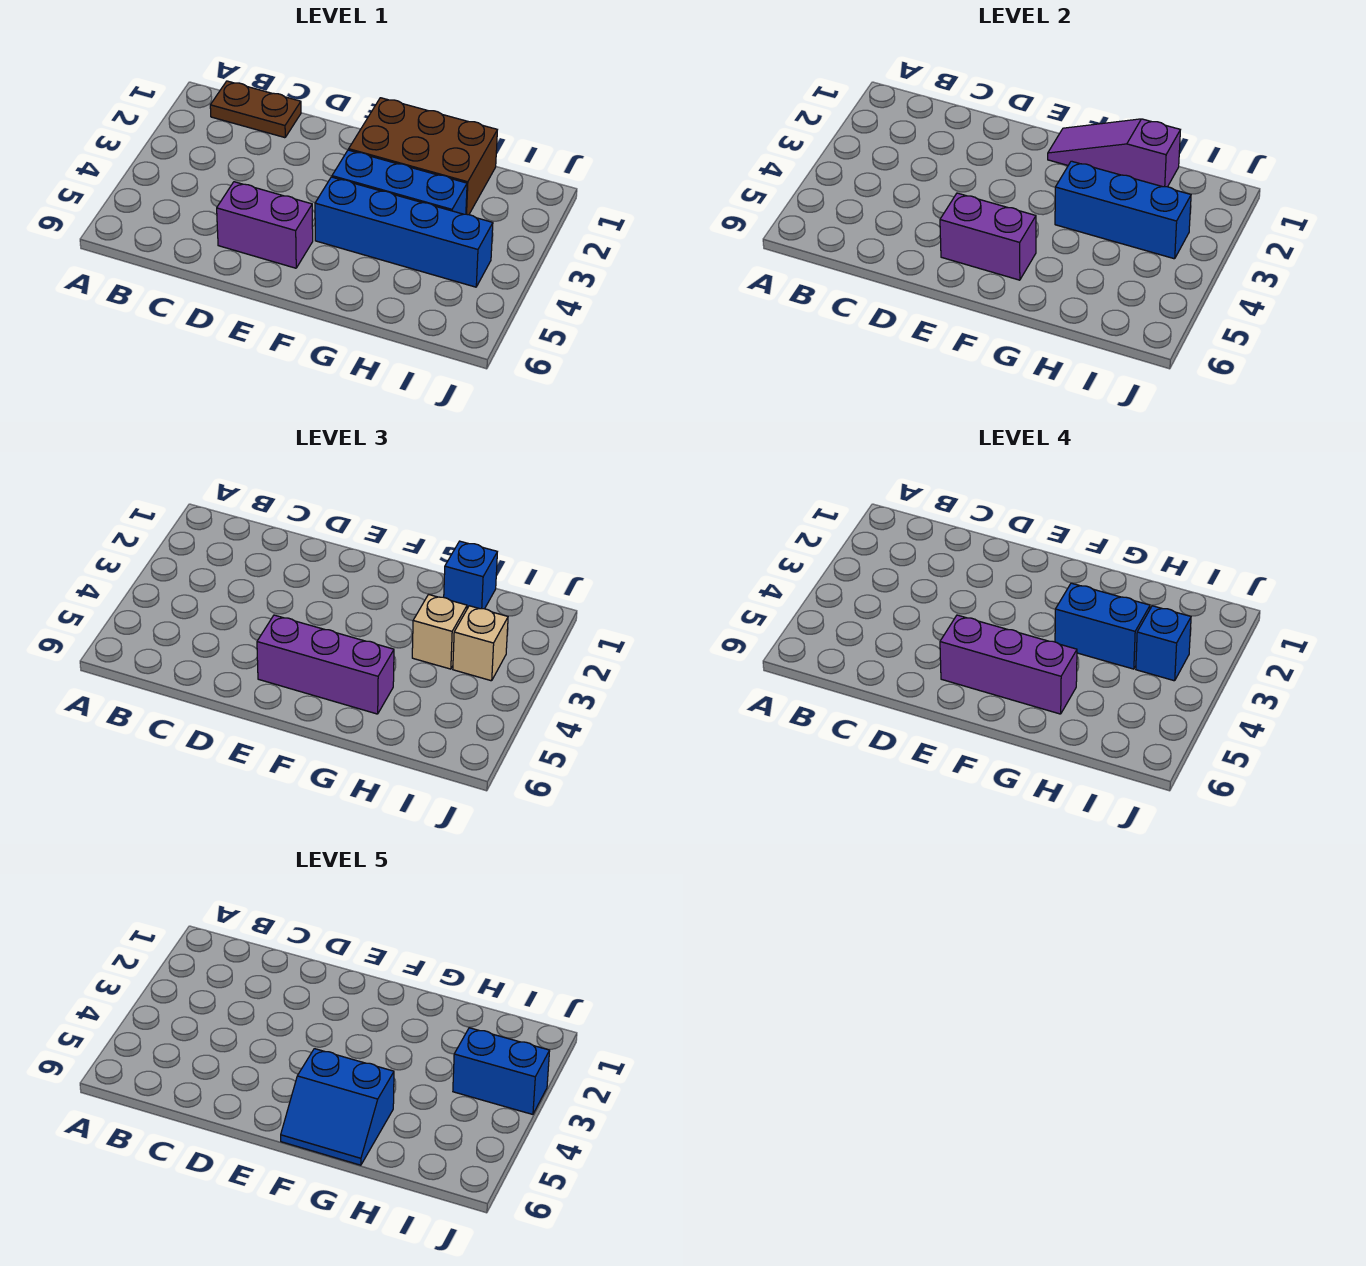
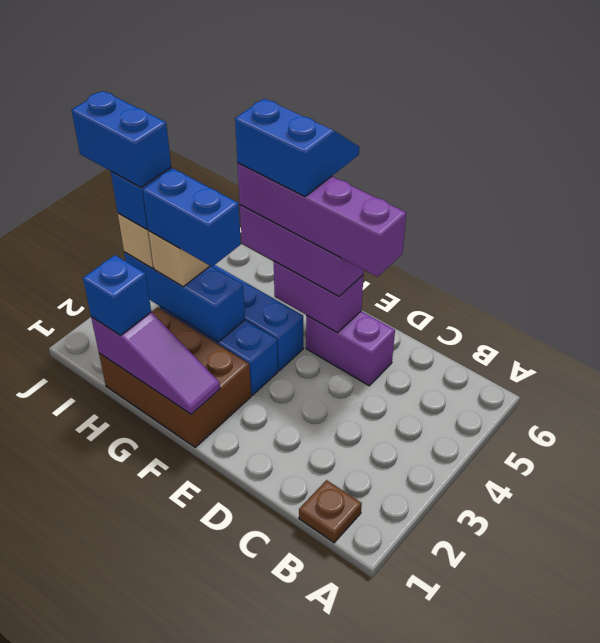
brown plate B1:C1 level 1 -> brown plate B1 level 1
purple brick E5:G5 level 4 -> purple brick D5:G5 level 4

